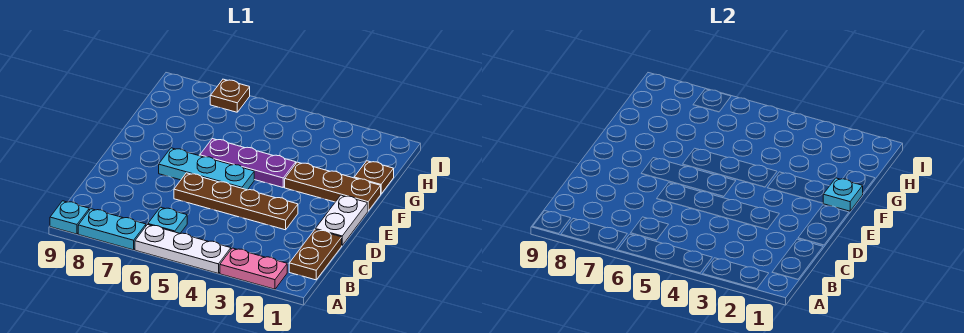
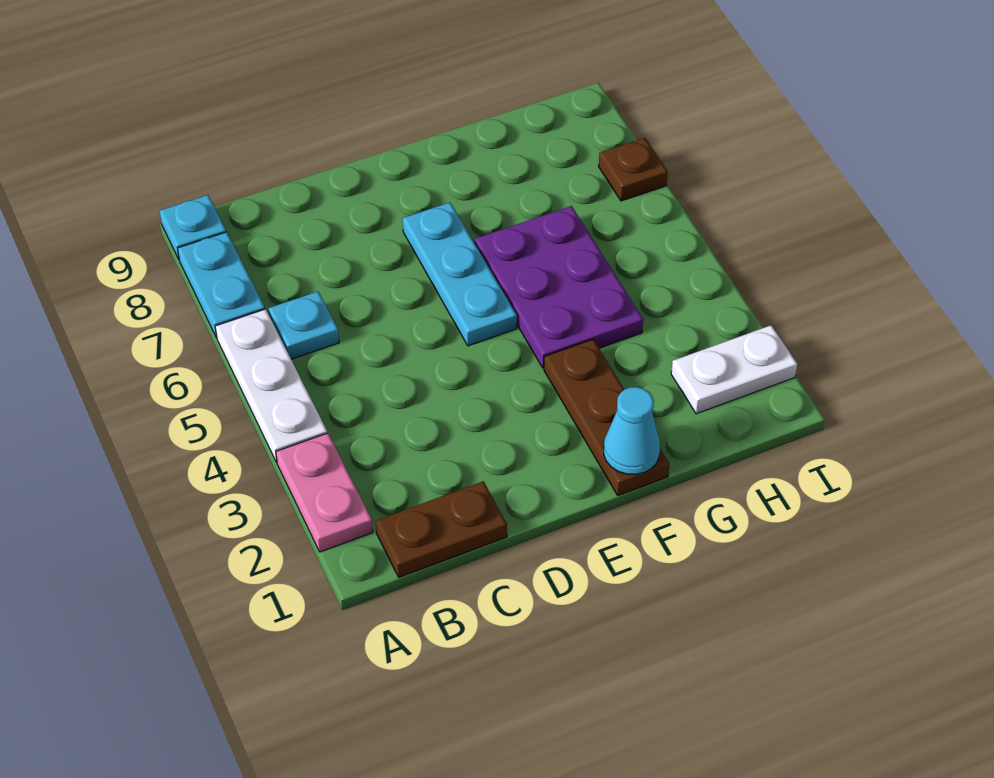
white plate D1:E1 level 1 -> white plate H2:I2 level 1
brown plate D3:D6 level 1 -> none
cyan plate F1 level 2 -> cyan cone F1 level 2
purple plate F4:F6 level 1 -> purple plate F4:G6 level 1
brown plate G1 level 1 -> none

